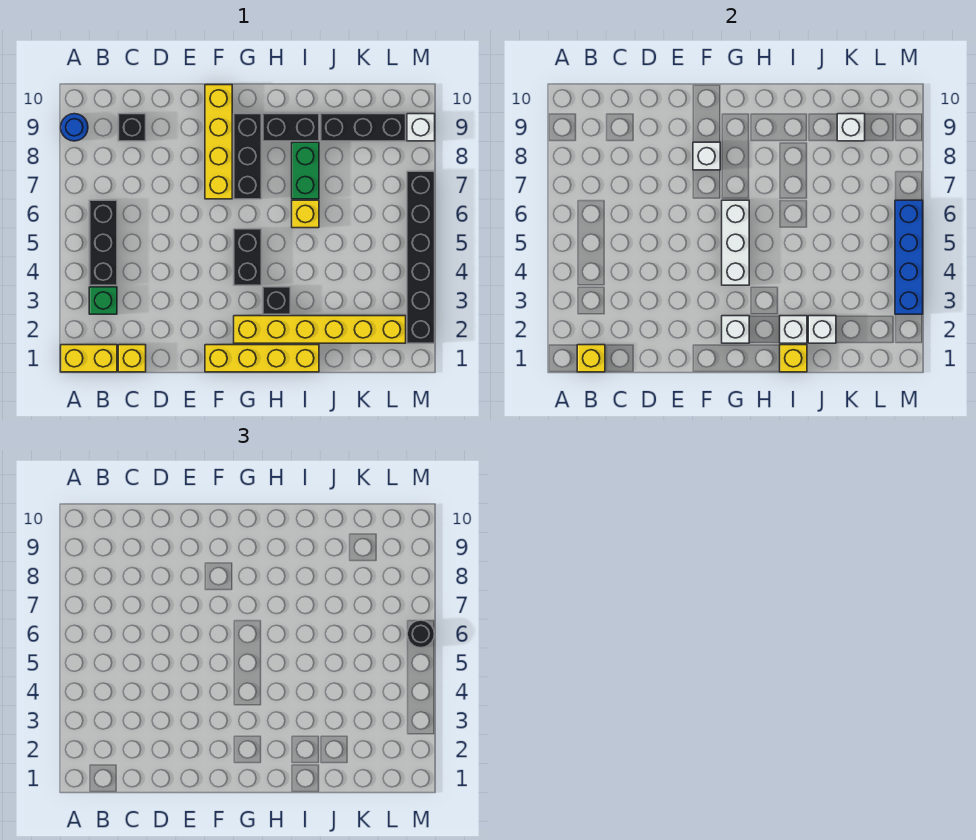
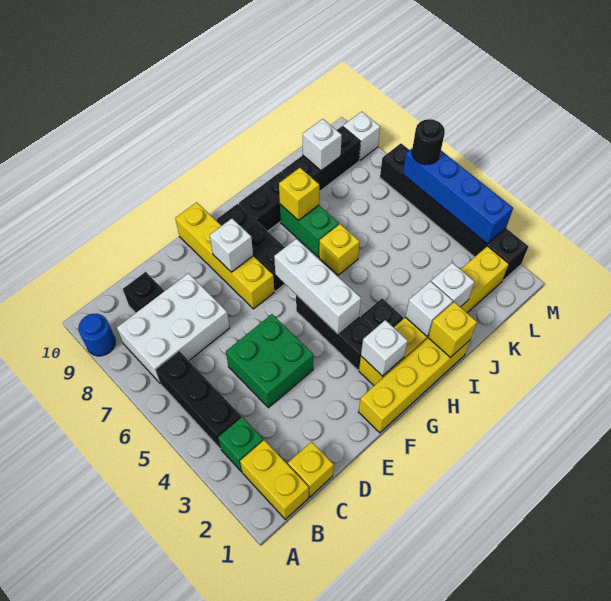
yellow brick A1:B1 level 1 -> yellow brick B1:B2 level 1
yellow brick B1 level 2 -> yellow brick I8 level 2
none -> white brick B7:D8 level 1
none -> green brick D4:E5 level 1
black brick G4:G5 level 1 -> black brick G3:G5 level 1

